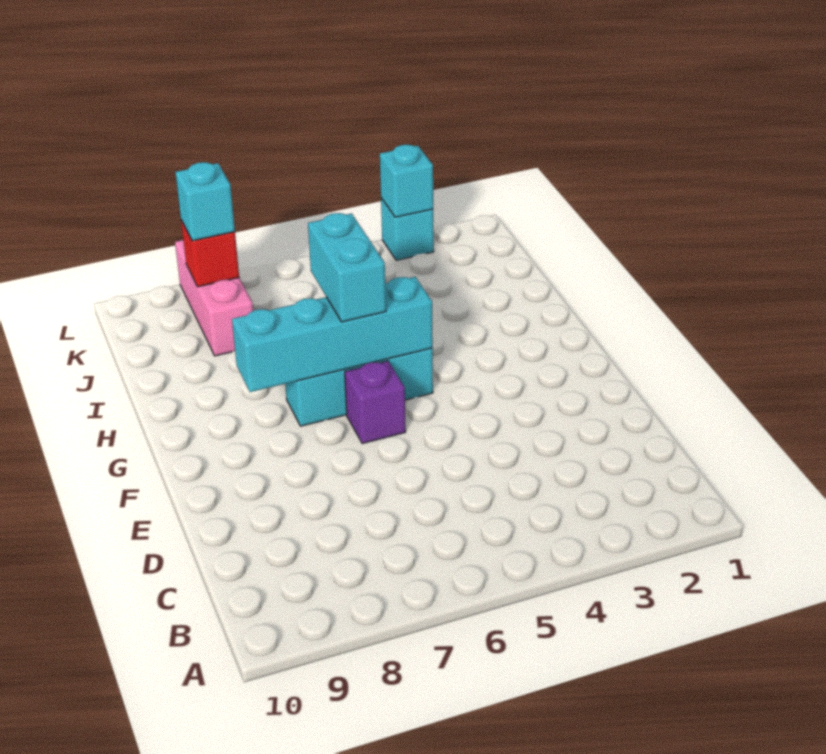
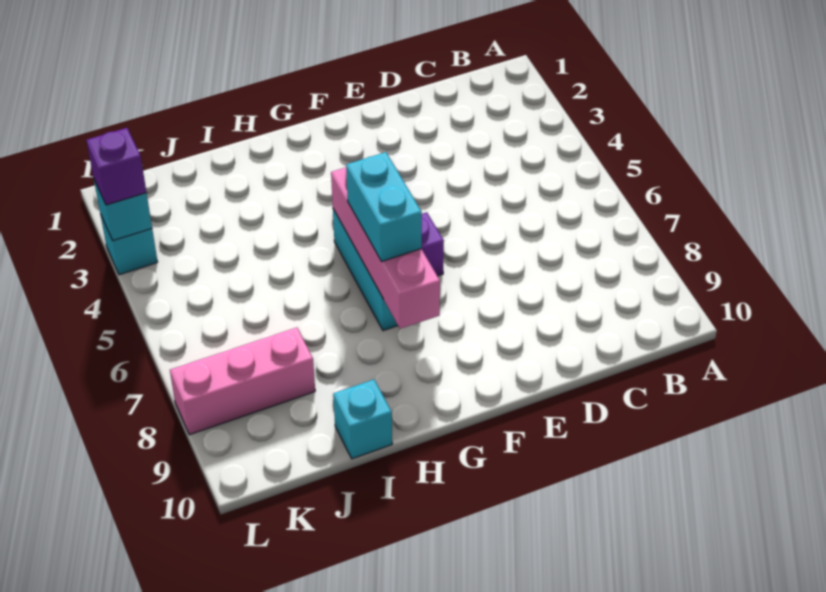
cyan brick G5:G8 level 2 -> pink brick G5:G8 level 2
cyan brick G6:H6 level 3 -> cyan brick G6:G7 level 3
red brick K8 level 2 -> none
cyan brick K8 level 3 -> cyan brick I10 level 1
none -> purple brick L3 level 3

